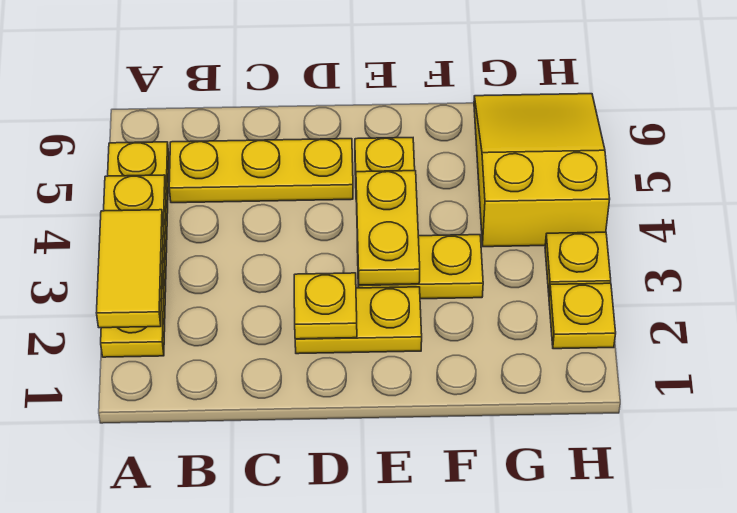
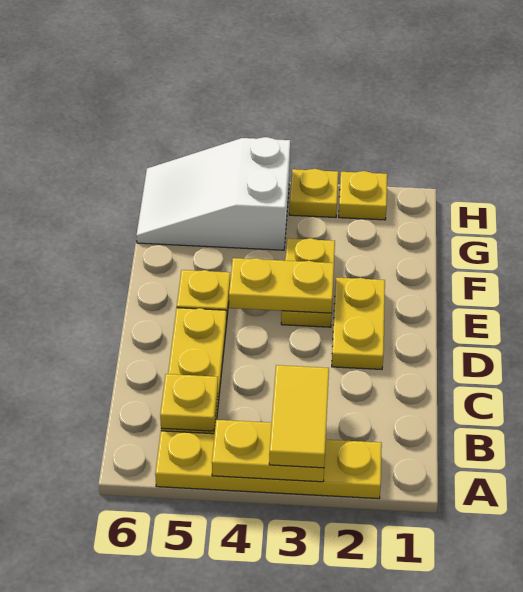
yellow tile A2:A3 level 3 -> yellow tile A3:B3 level 3
yellow plate D2 level 2 -> yellow plate B5 level 2
yellow slope G4:H6 level 1 top 4 -> white slope G4:H6 level 1 top 4

